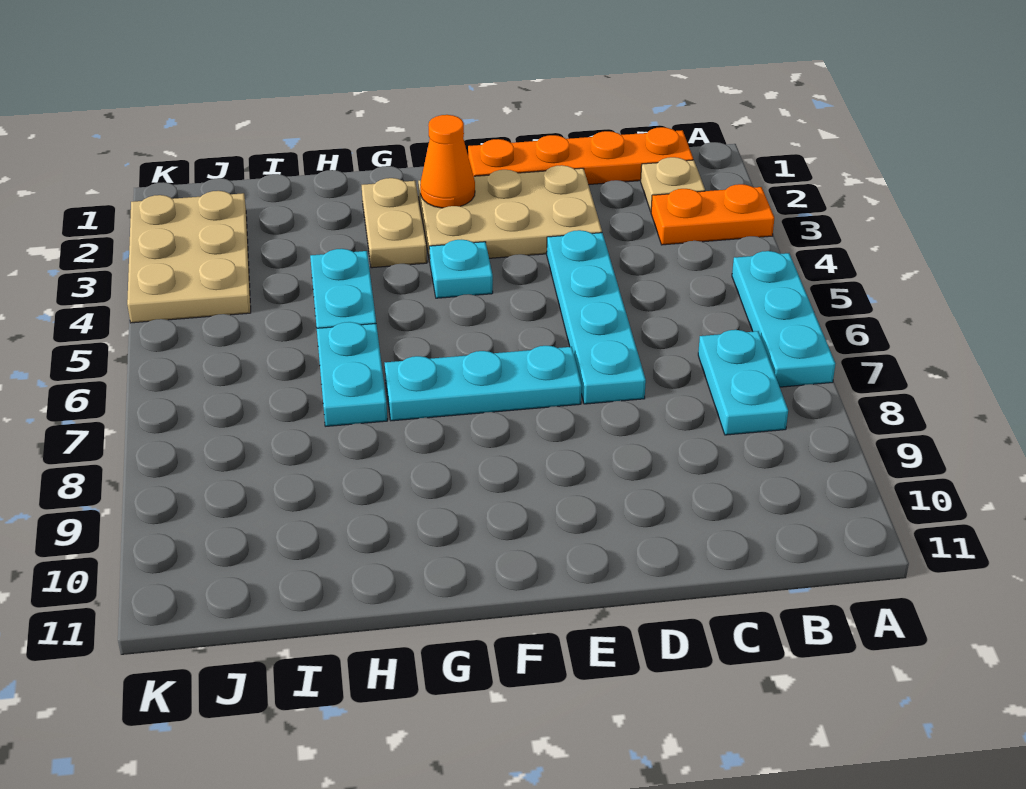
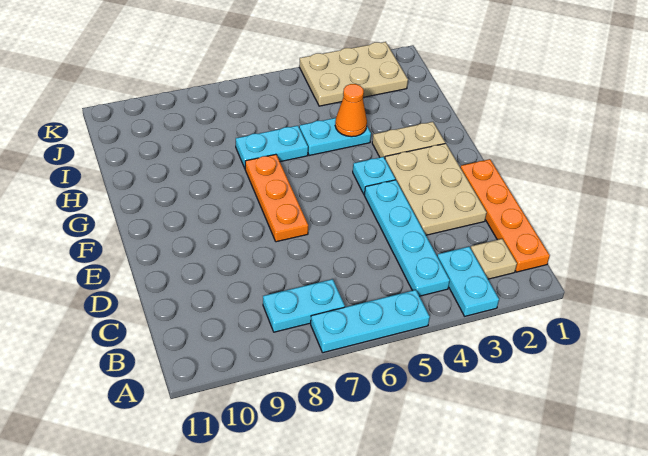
orange plate A3:B3 level 1 -> cyan plate A3:B3 level 1
cyan plate D4:D7 level 1 -> cyan plate B4:E4 level 1
cyan plate E7:G7 level 1 -> orange plate E7:G7 level 1
orange cone F2 level 2 -> orange cone H4 level 2

